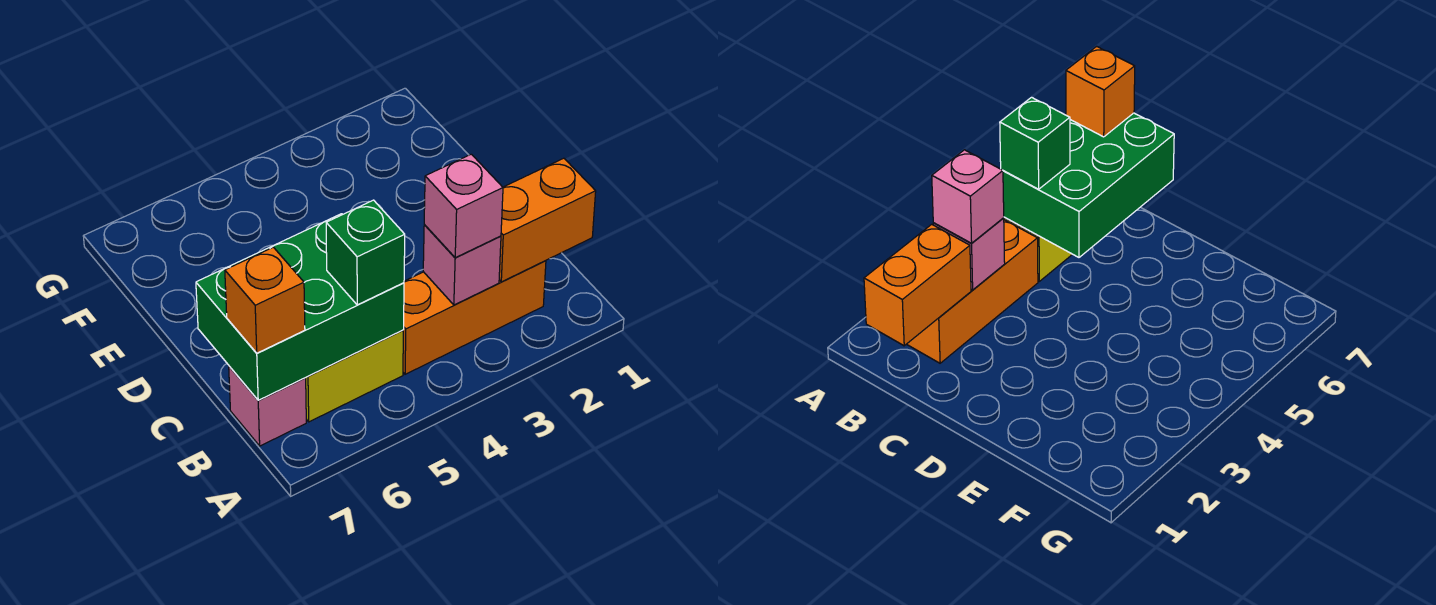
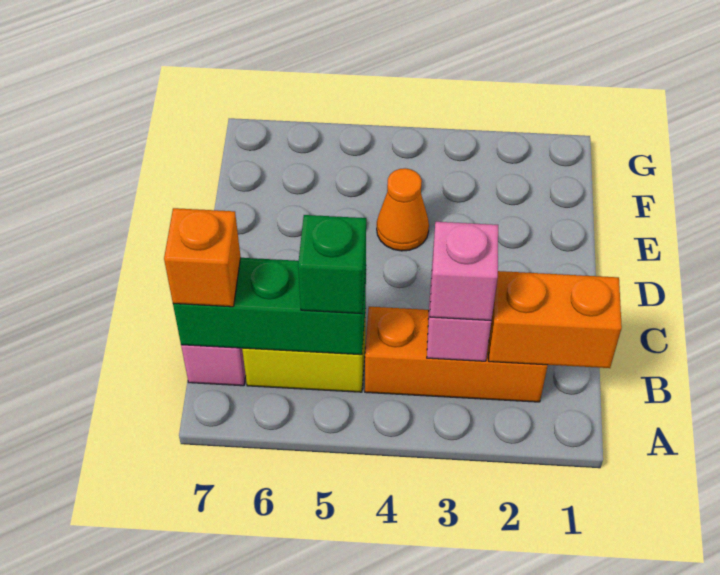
green brick B5:C7 level 2 -> green brick B5:B7 level 2
none -> orange cone E4 level 1

